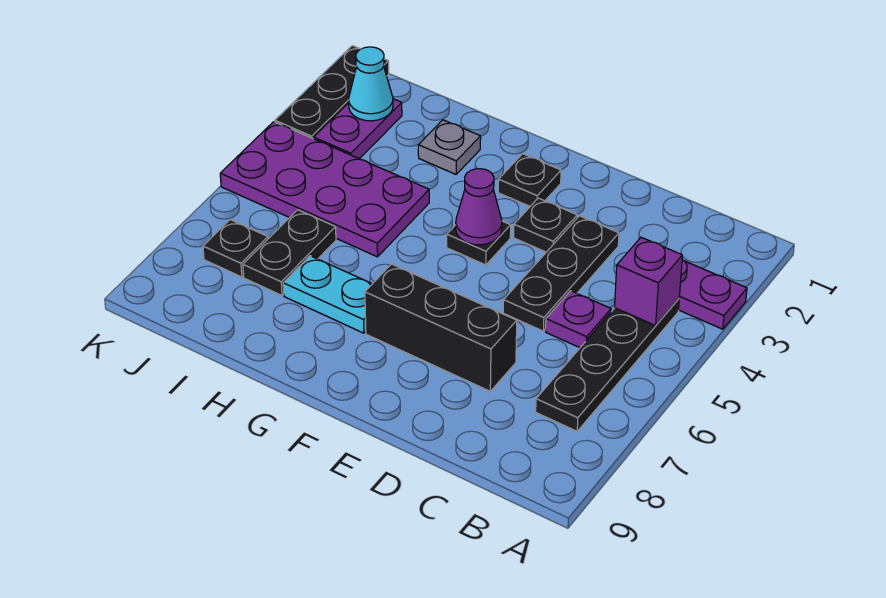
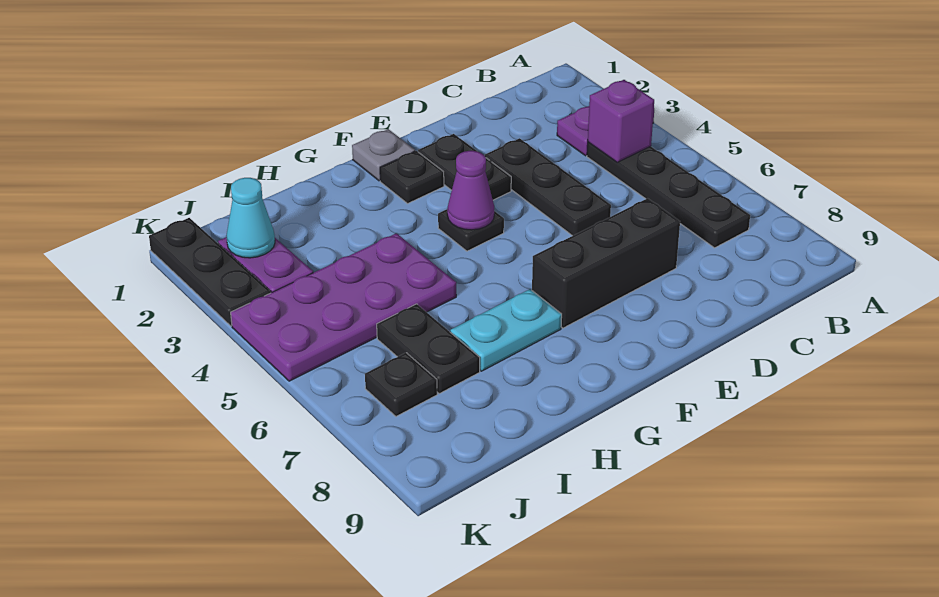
purple plate C5 level 1 -> none
black plate E3 level 1 -> black plate E2:E3 level 1
grey plate H2 level 1 -> grey plate F1 level 1

